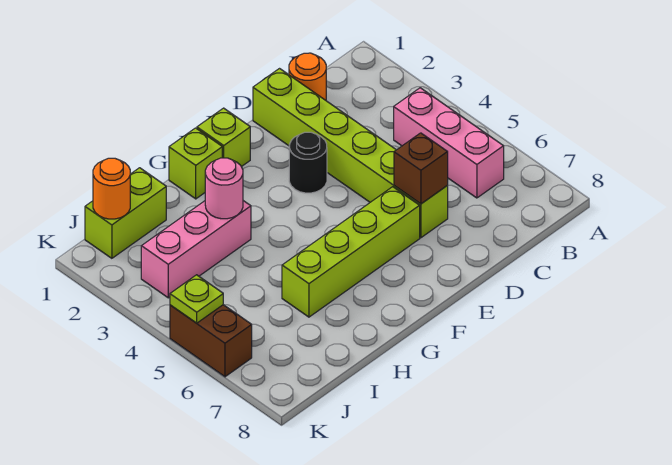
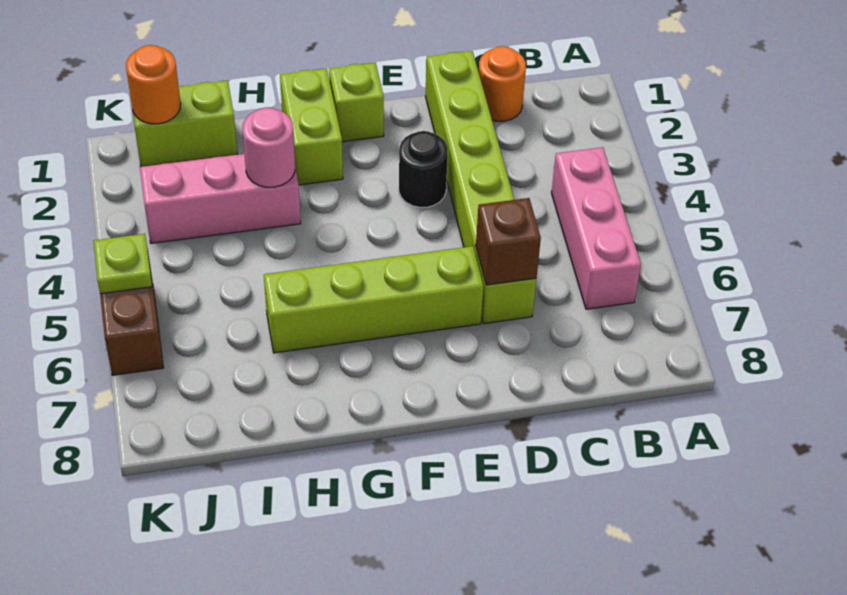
lime brick G1 level 1 -> lime brick G1:G2 level 1

